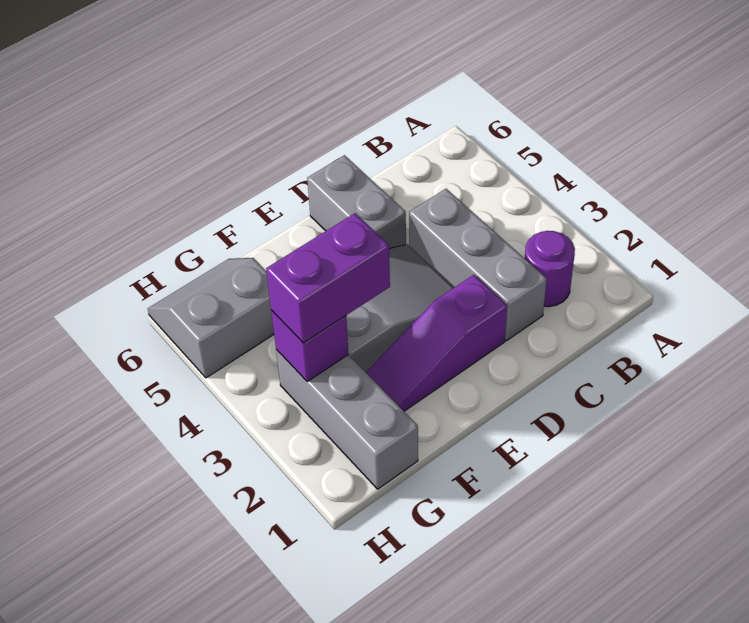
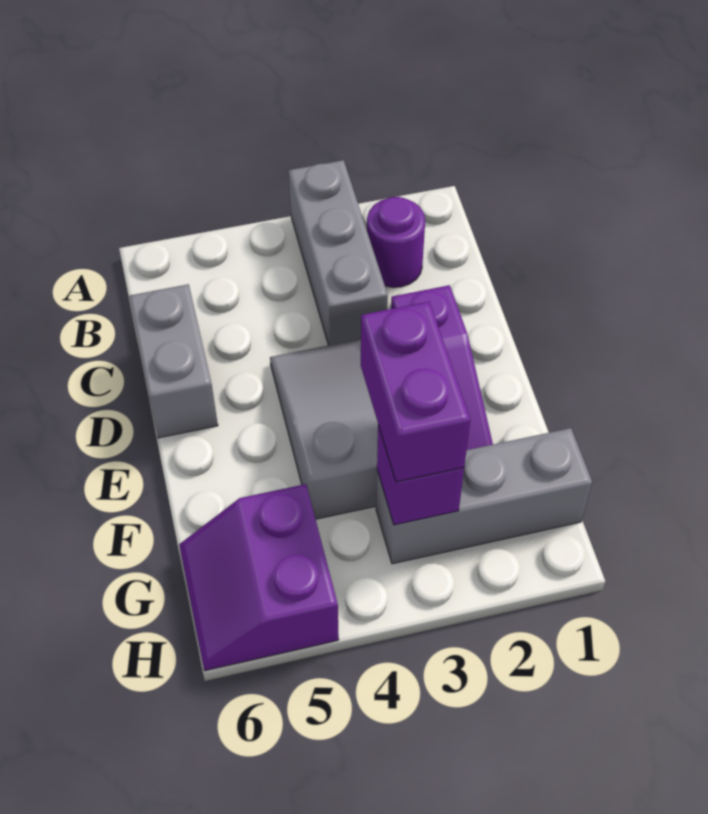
grey brick C2:C4 level 1 -> grey brick A3:C3 level 1
grey brick D5:D6 level 1 -> grey brick C6:D6 level 1
grey slope G5:H6 level 1 top 5 -> purple slope G5:H6 level 1 top 5

